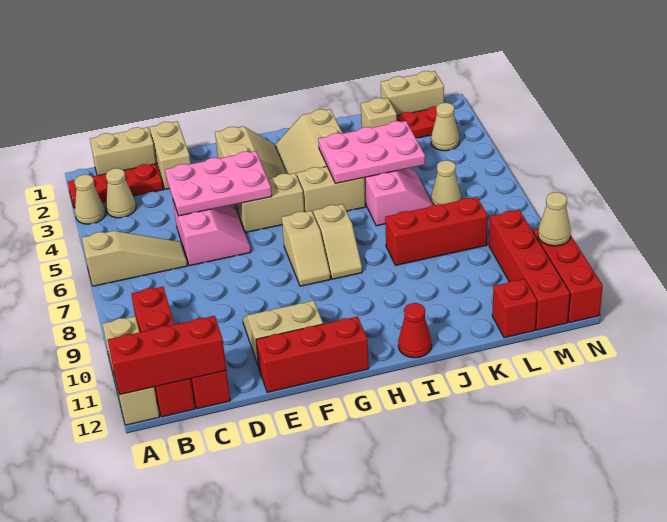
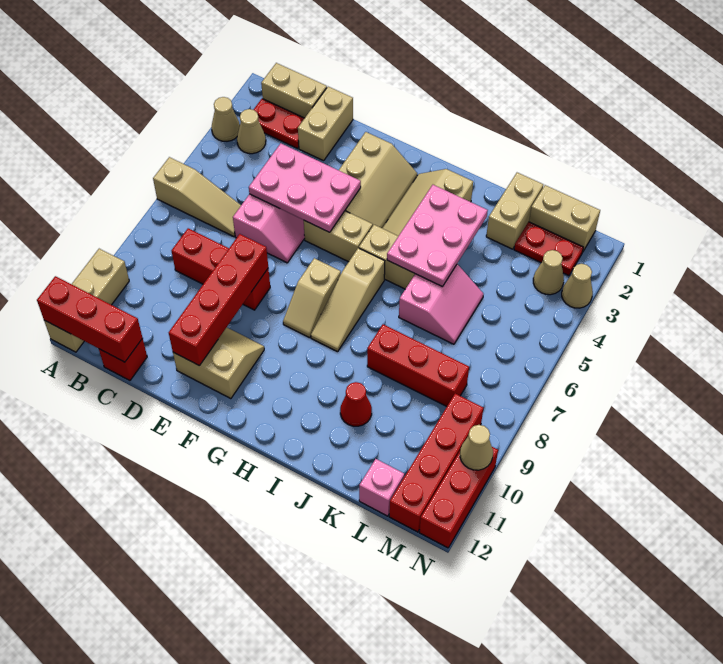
red plate A2:C2 level 1 -> red plate B2:C2 level 1
red brick B9:B12 level 1 -> red brick E8:E11 level 2
red brick E12:G12 level 1 -> red brick C8:E8 level 1
tan slope H7:H8 level 1 top 7 -> tan slope H6:H8 level 1 top 6
pink plate I4:K5 level 2 -> pink plate I3:J5 level 2
red cone I12 level 1 -> red cone J10 level 1
tan brick K2 level 1 -> tan brick K1:K2 level 1
tan cone L6 level 1 -> tan cone N3 level 1
red brick L12 level 1 -> pink brick L12 level 1

